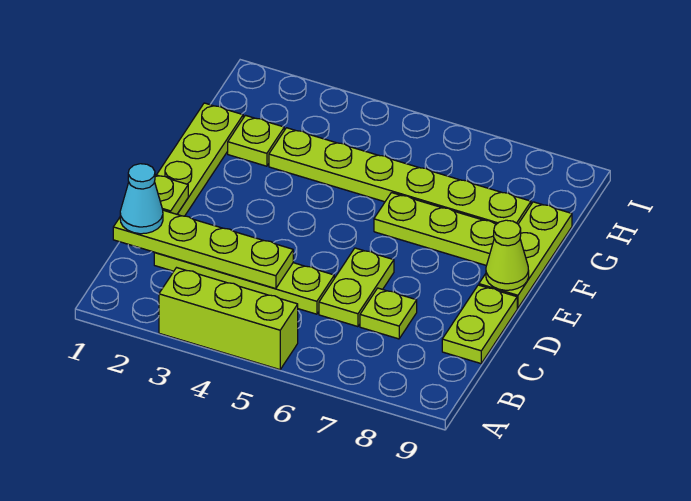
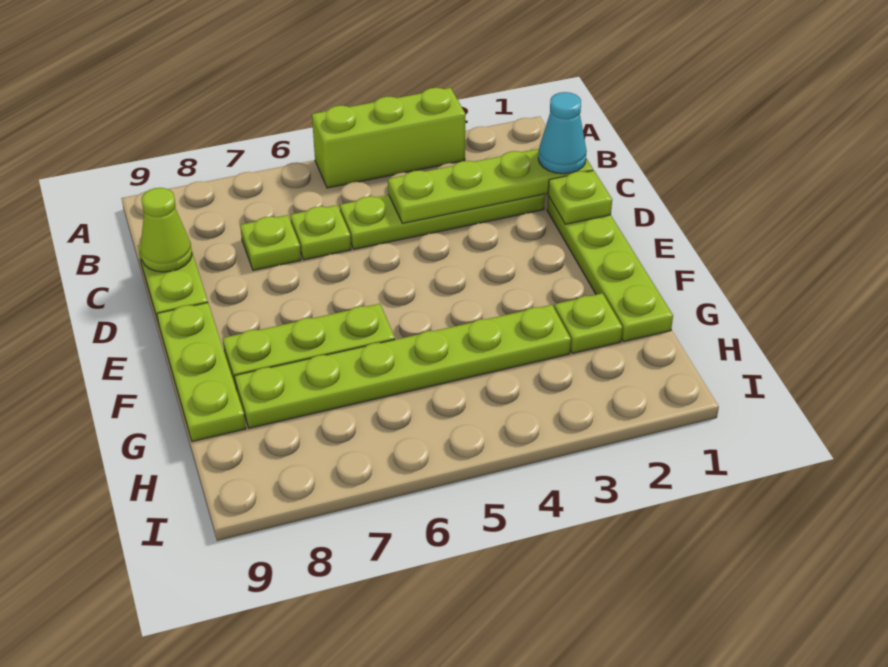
lime plate C6:D6 level 1 -> lime plate C6 level 1
lime cone E9 level 2 -> lime cone C9 level 2

